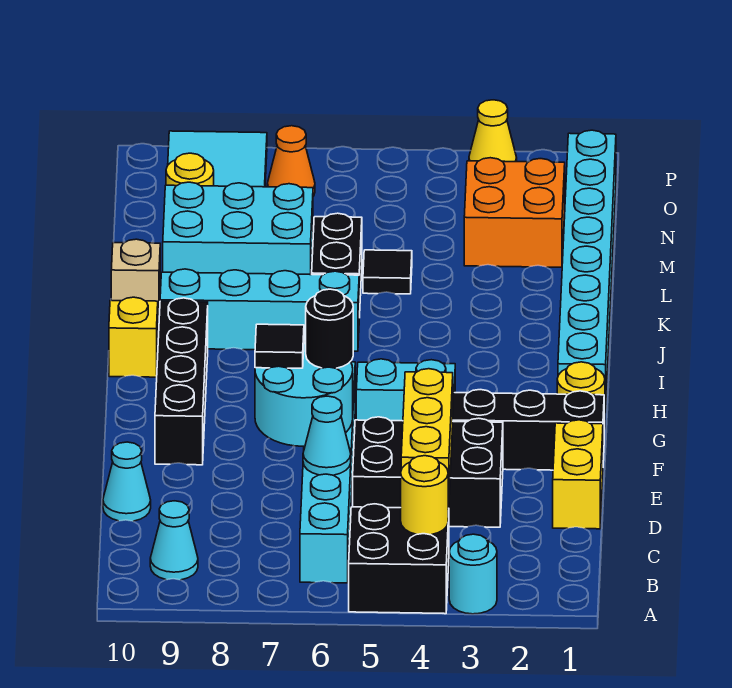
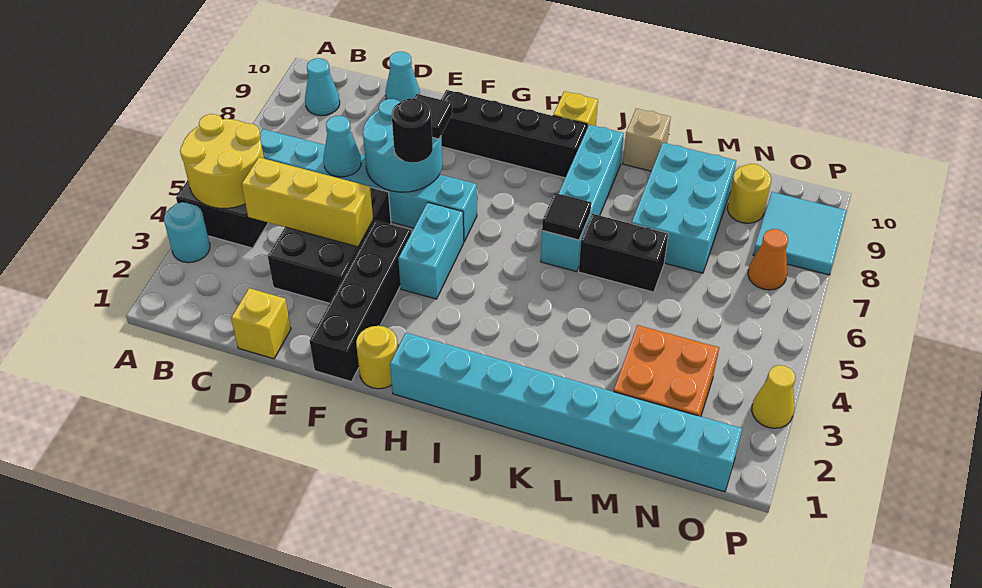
yellow round brick B4 level 2 -> yellow round brick A4:B5 level 2
yellow brick D1:E1 level 1 -> yellow brick D1 level 1
black tile L5 level 1 -> black tile J6 level 2

